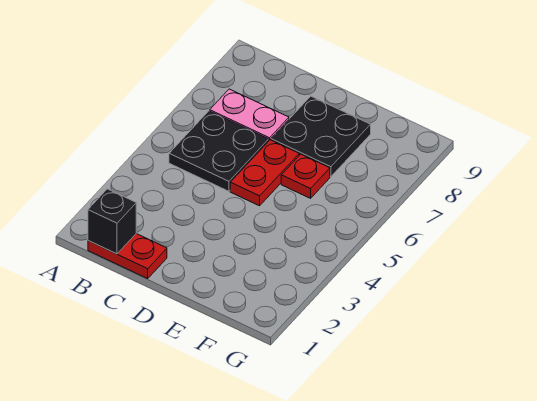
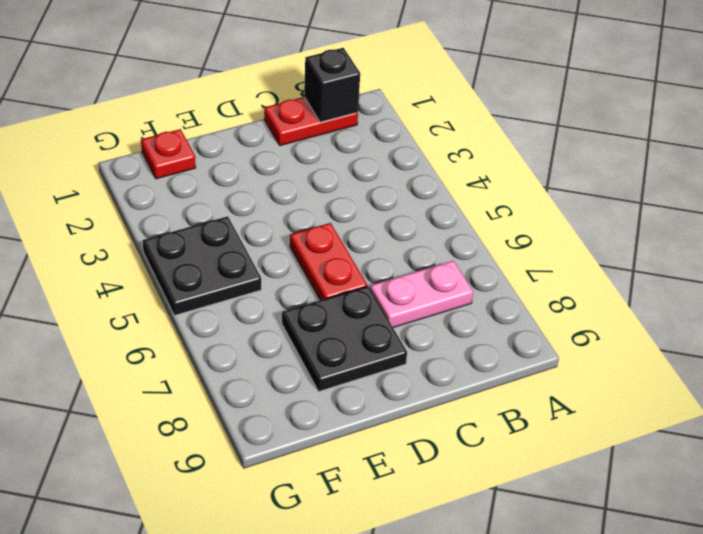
black plate B5:C6 level 1 -> black plate F4:G5 level 1
red plate E6 level 1 -> red plate F1 level 1

